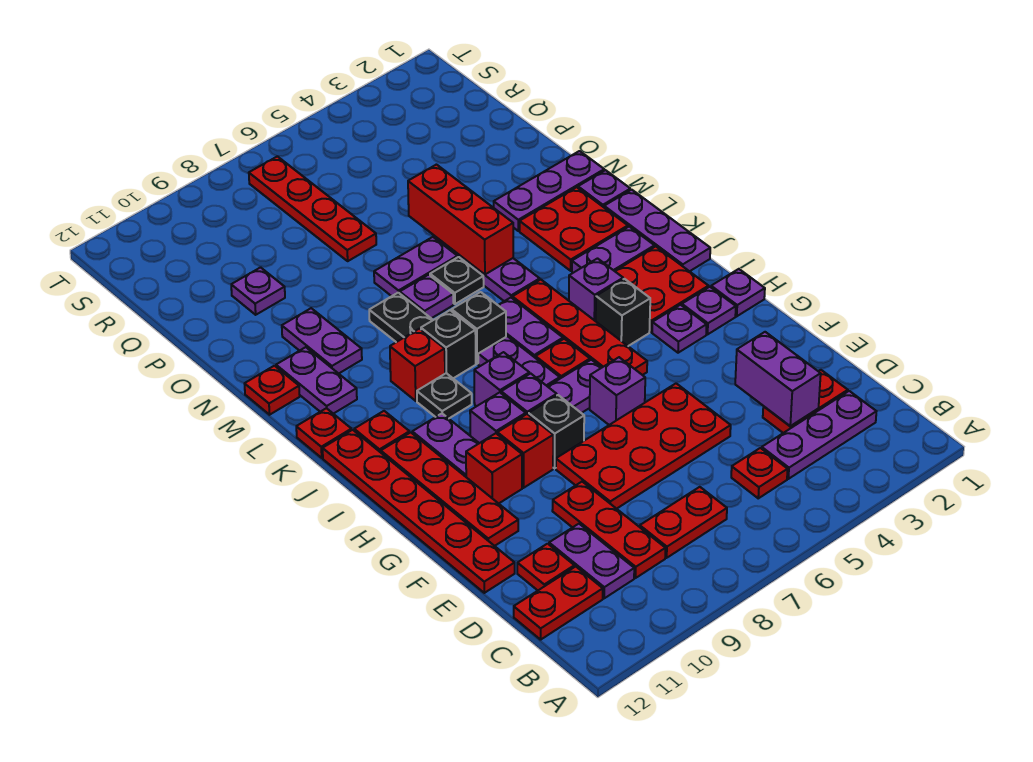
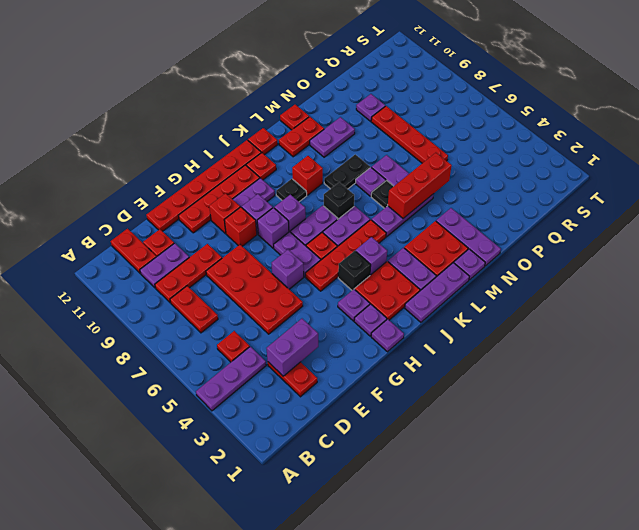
purple plate C2:C4 level 1 -> purple plate A4:C4 level 1
black brick G8 level 1 -> none
black brick K8 level 1 -> none
purple plate L11:M11 level 1 -> red plate L11:M11 level 1
red plate P7:S7 level 1 -> red plate P6:P9 level 1

